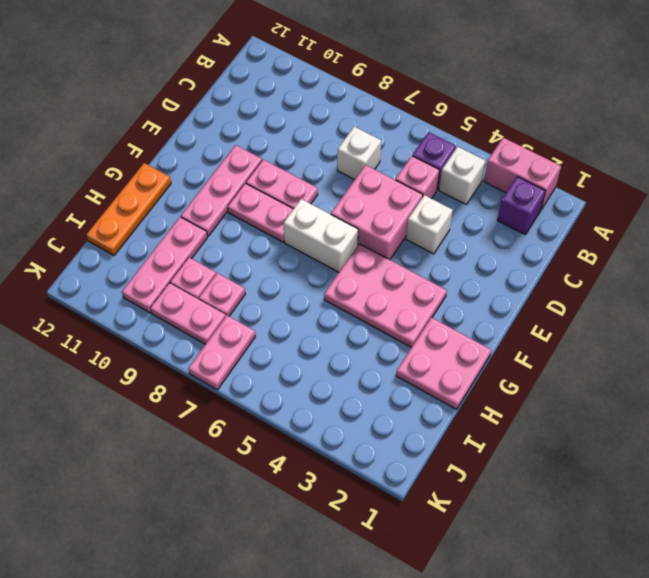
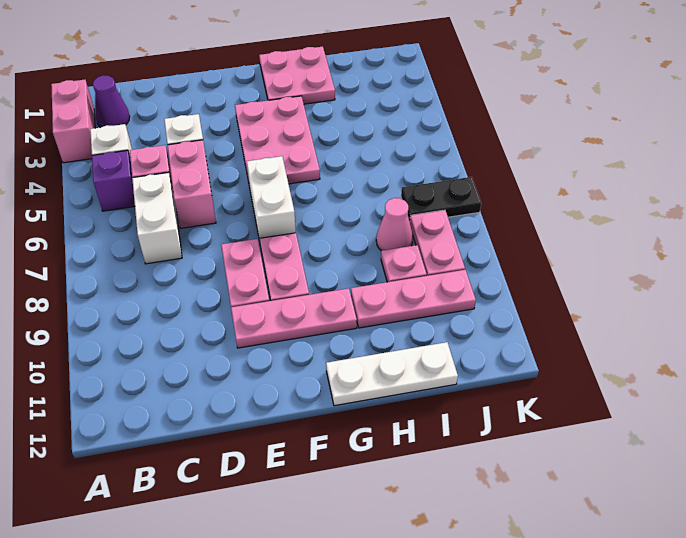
purple brick B2 level 1 -> purple cone B2 level 1
white brick C7 level 1 -> white brick C6:C7 level 1
pink brick D5:E6 level 1 -> pink brick D5:D6 level 1
orange plate G12:I12 level 1 -> white plate G12:I12 level 1
pink plate I8 level 1 -> pink cone I8 level 1
pink plate J7:K7 level 1 -> black plate J7:K7 level 1

